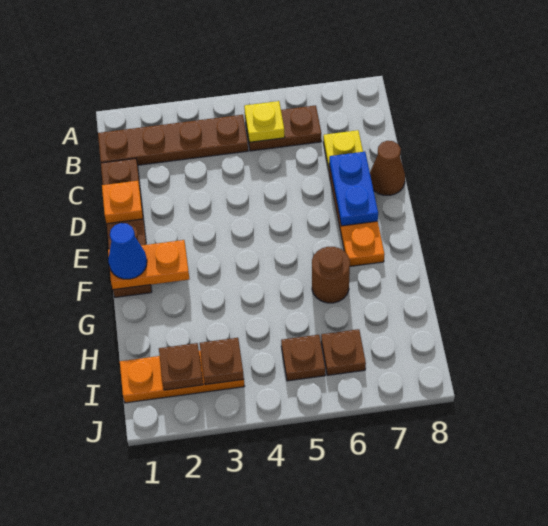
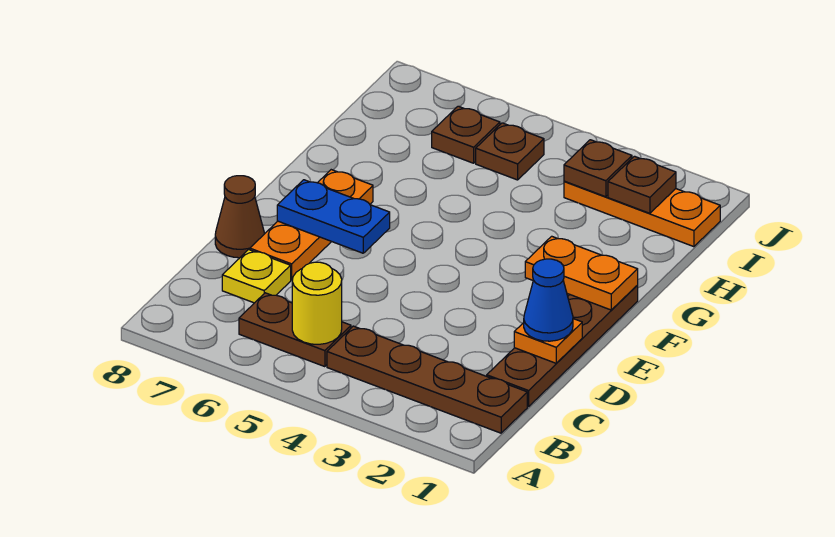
yellow plate B5 level 2 -> yellow round brick B5 level 2
blue plate D7:E7 level 2 -> blue plate E6:E7 level 2
blue cone F1 level 3 -> blue cone D1 level 3
brown round brick G6 level 1 -> none

